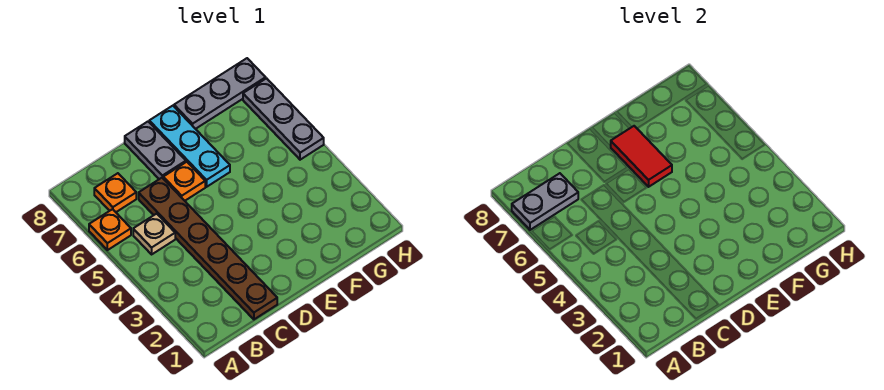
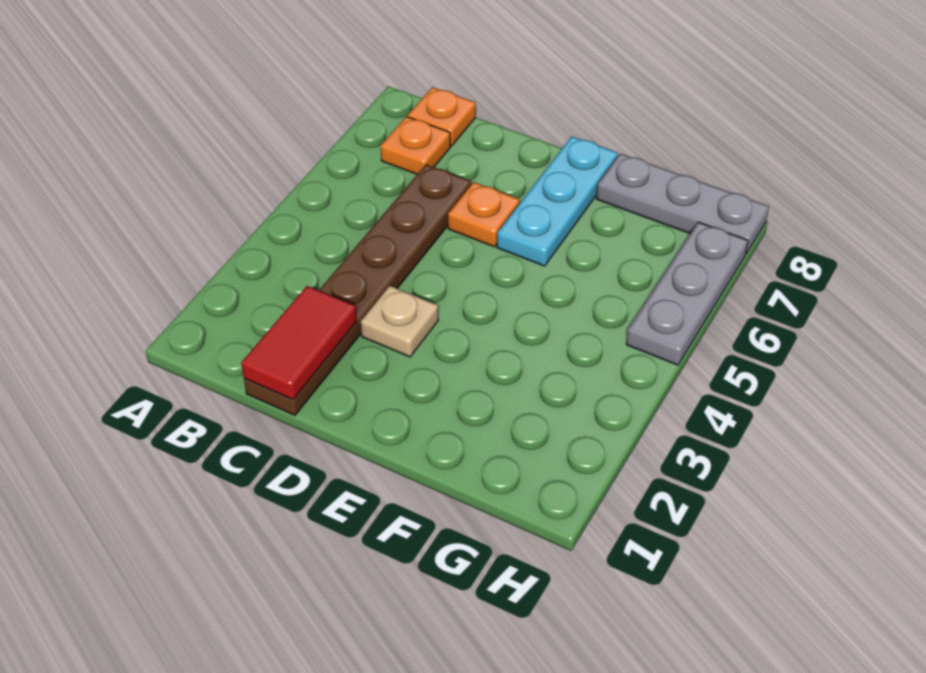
orange plate A6 level 1 -> orange plate B8 level 1
grey plate A7:B7 level 2 -> none
tan plate B5 level 1 -> tan plate D3 level 1
grey plate D7:D8 level 1 -> none
red tile E6:E7 level 2 -> red tile C1:C2 level 2

